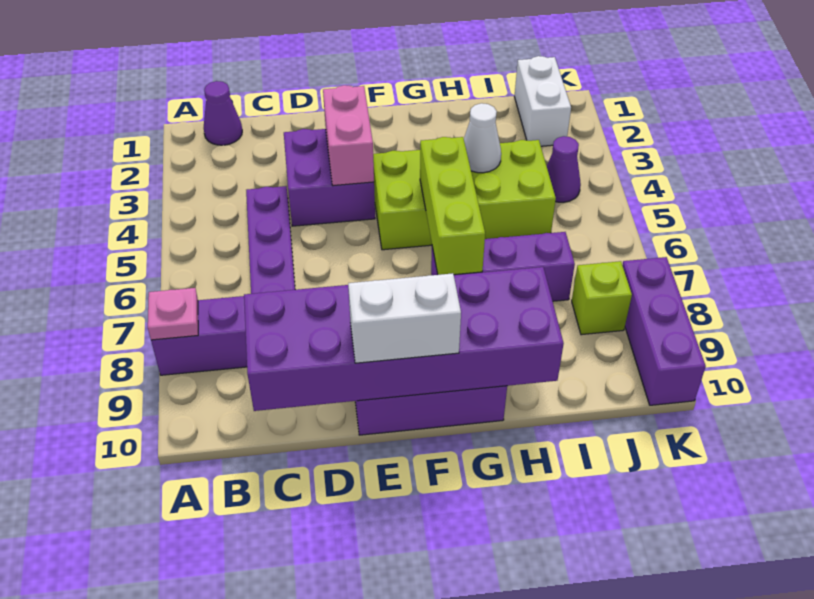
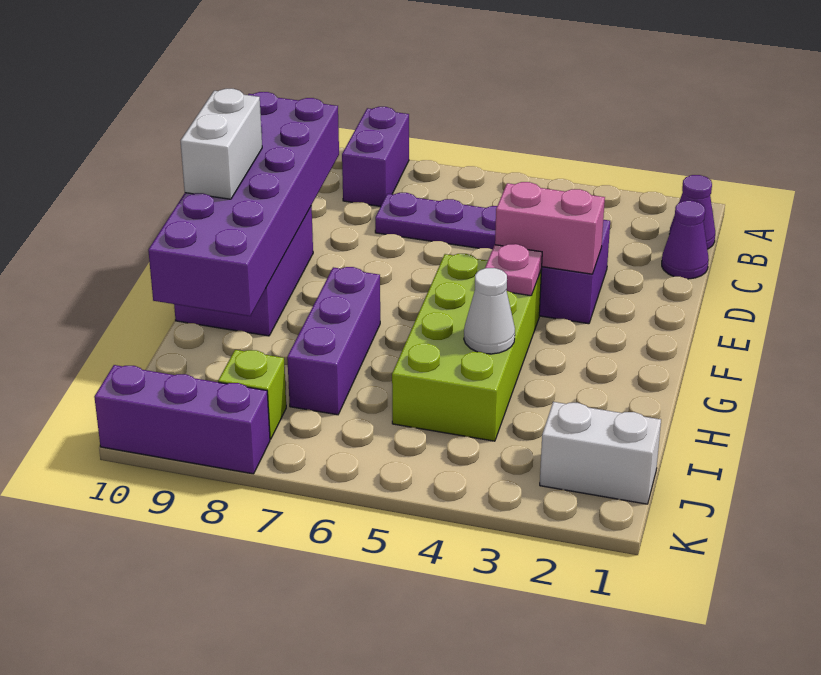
pink plate A8 level 2 -> pink plate F4 level 2
lime brick G5:G7 level 2 -> none
purple cone J4 level 1 -> purple cone C1 level 1

